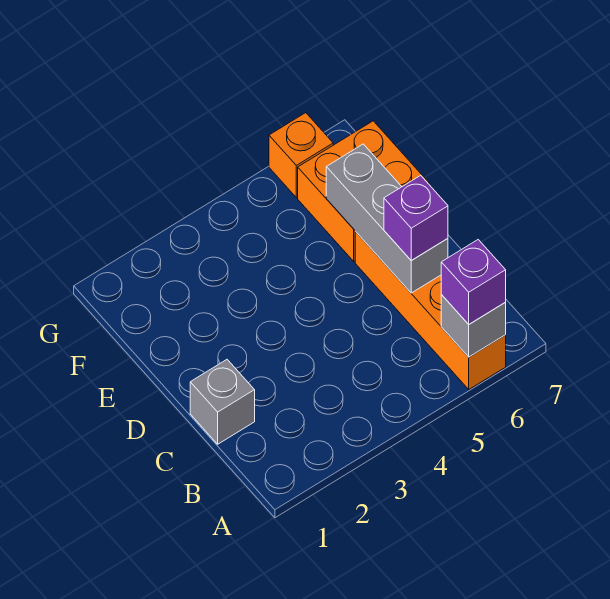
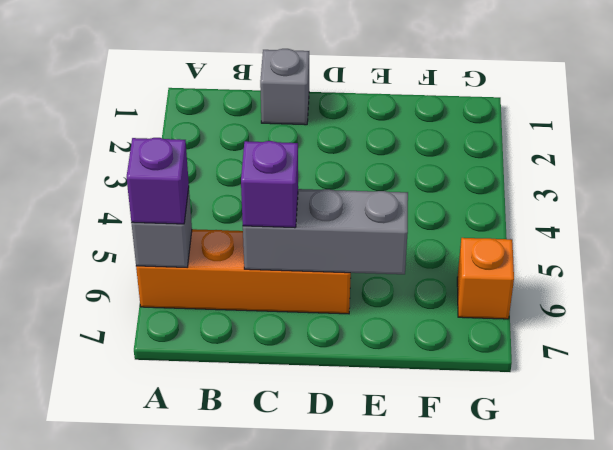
orange brick E6:F7 level 1 -> none

